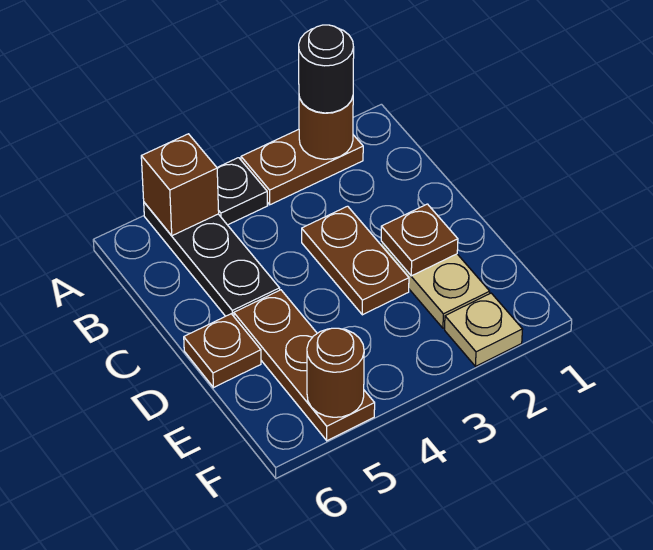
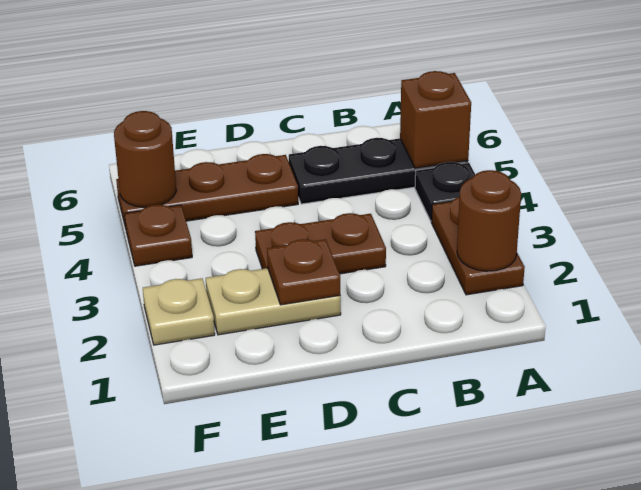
black round brick A2 level 3 -> none
brown plate D6 level 1 -> brown plate F4 level 1

